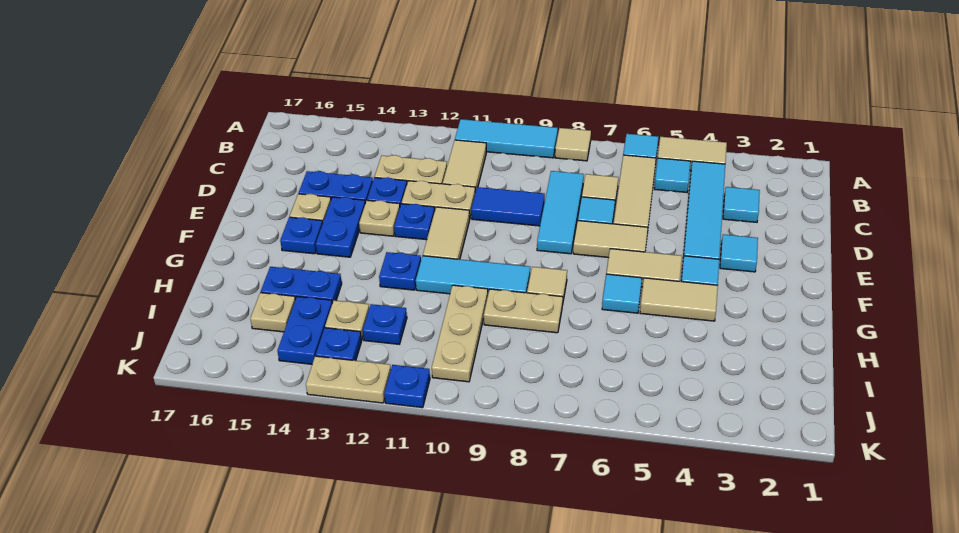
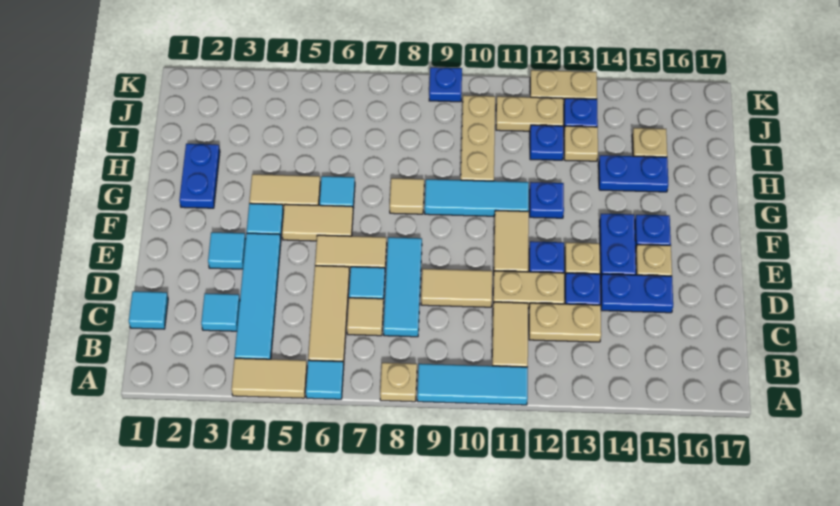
tan tile A8 level 1 -> tan plate A8 level 1
cyan tile B5 level 1 -> cyan tile C1 level 1
blue tile D9:D10 level 1 -> tan tile D9:D10 level 1
tan plate H8:H9 level 1 -> tan plate J11:J12 level 1
blue plate I14:J14 level 1 -> blue plate G2:H2 level 1
blue plate K11 level 1 -> blue plate K9 level 1

